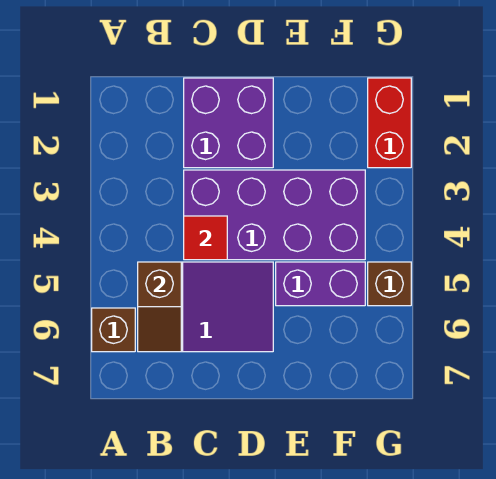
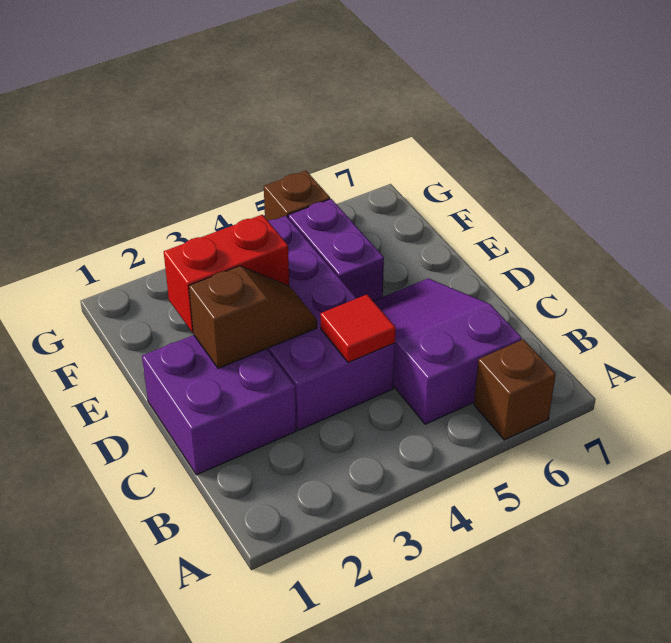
brown slope B5:B6 level 2 top 5 -> brown slope D2:D3 level 2 top 2
red brick G1:G2 level 1 -> red brick E2:E3 level 2

